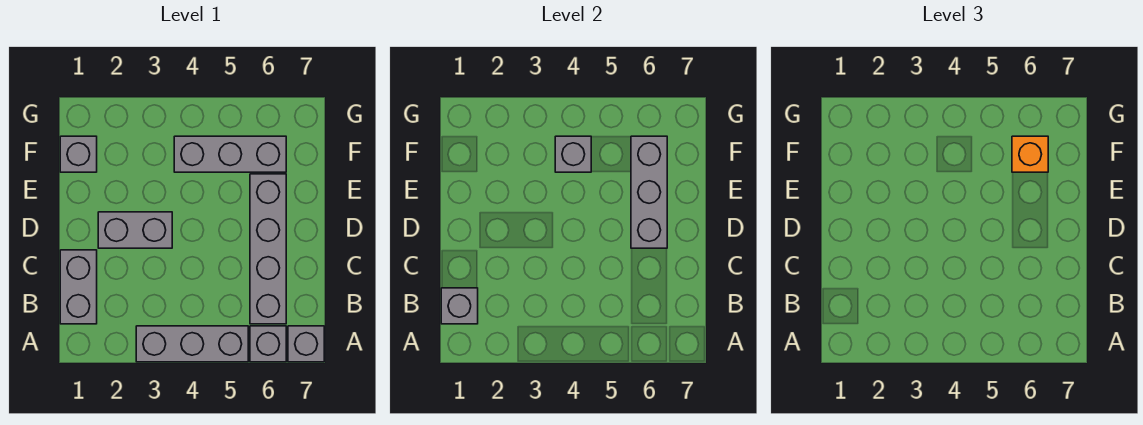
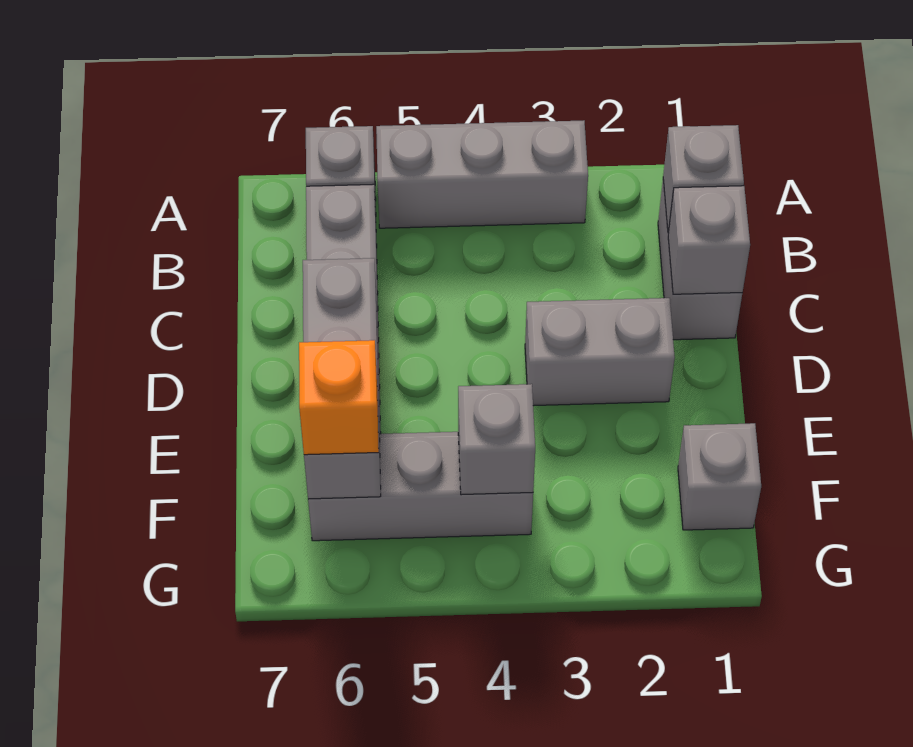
grey brick A7 level 1 -> grey brick C1 level 2

